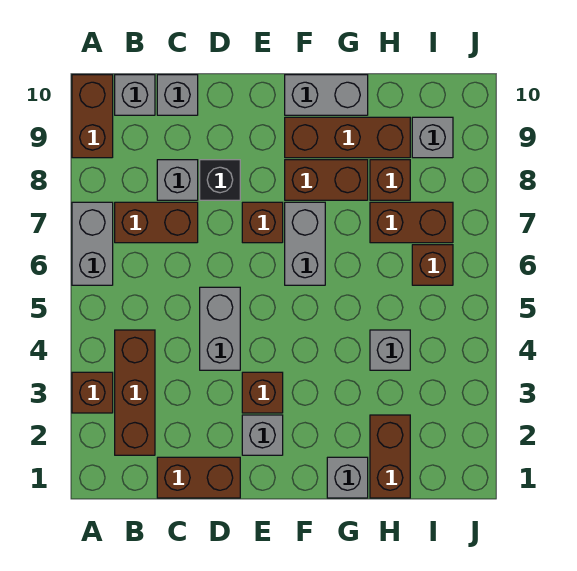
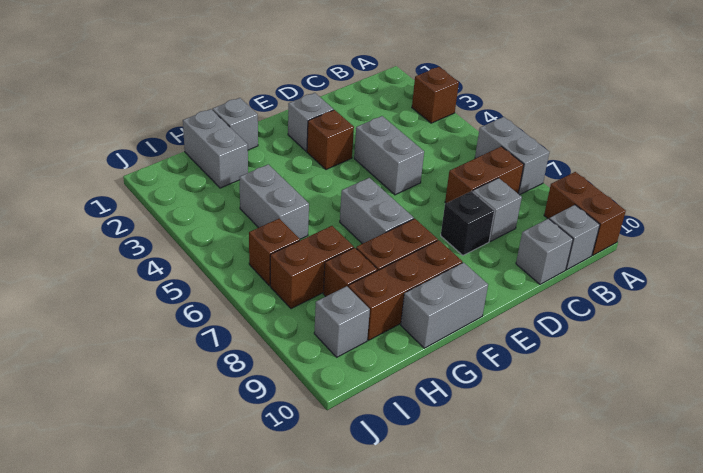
brown brick B2:B4 level 1 -> none
brown brick C1:D1 level 1 -> none
brown brick E7 level 1 -> none
brown brick H1:H2 level 1 -> grey brick H1:H2 level 1
grey brick H4 level 1 -> grey brick H4:H5 level 1

